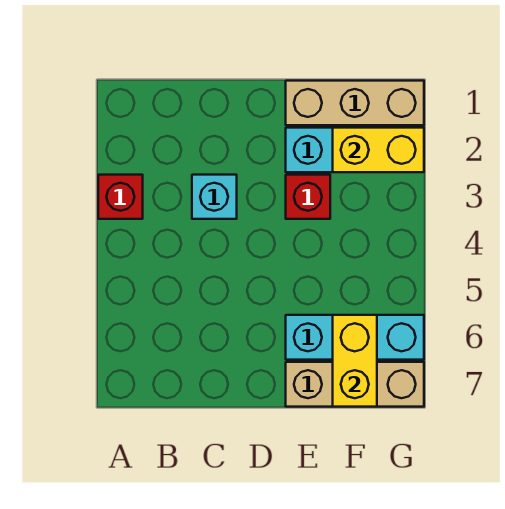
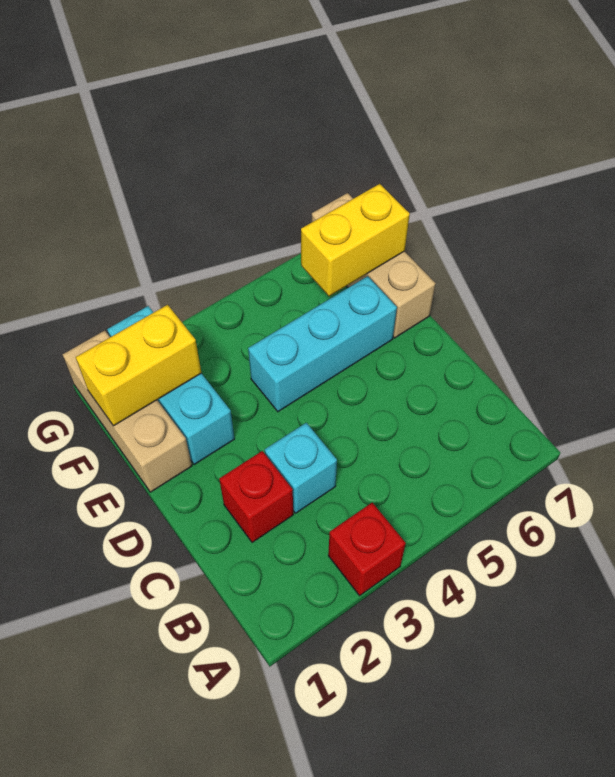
red brick E3 level 1 -> red brick C2 level 1
cyan brick E6:G6 level 1 -> cyan brick E4:E6 level 1
yellow brick F2:G2 level 2 -> yellow brick F1:F2 level 2

